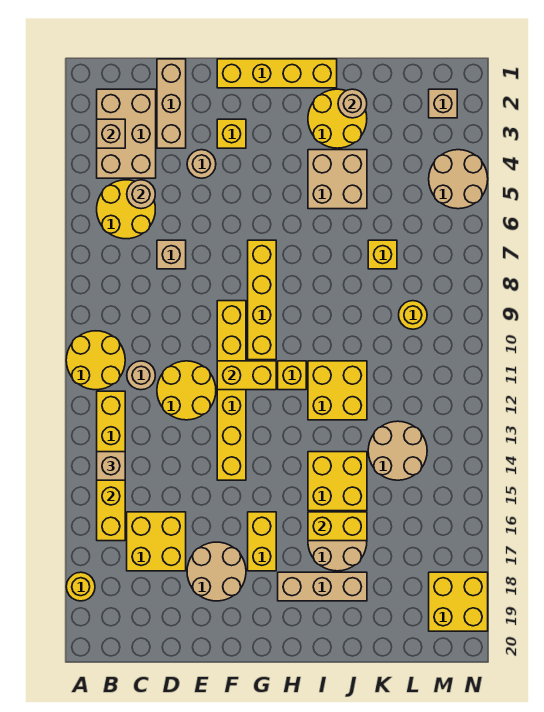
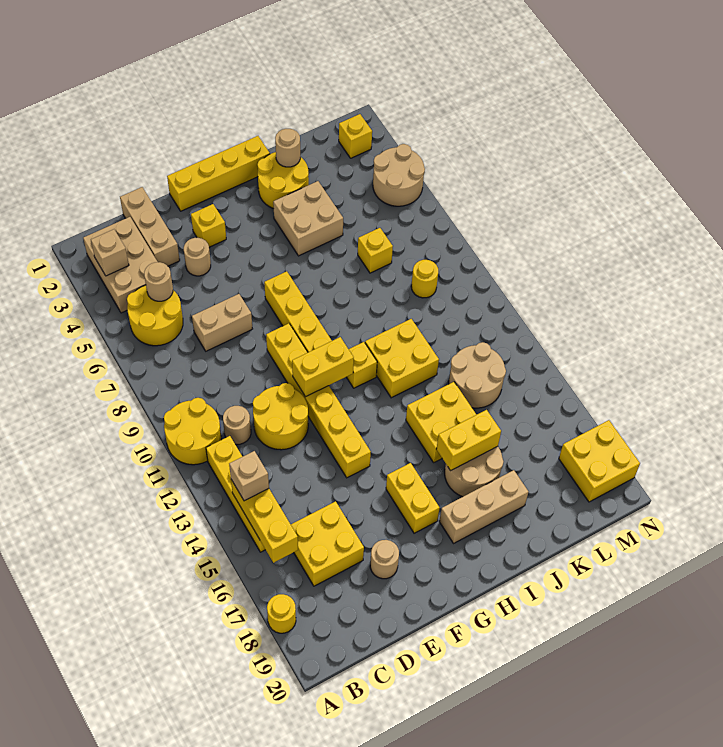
tan brick D7 level 1 -> tan brick D7:E7 level 1
tan round brick E17:F18 level 1 -> tan round brick E18 level 1
tan brick M2 level 1 -> yellow brick M2 level 1

